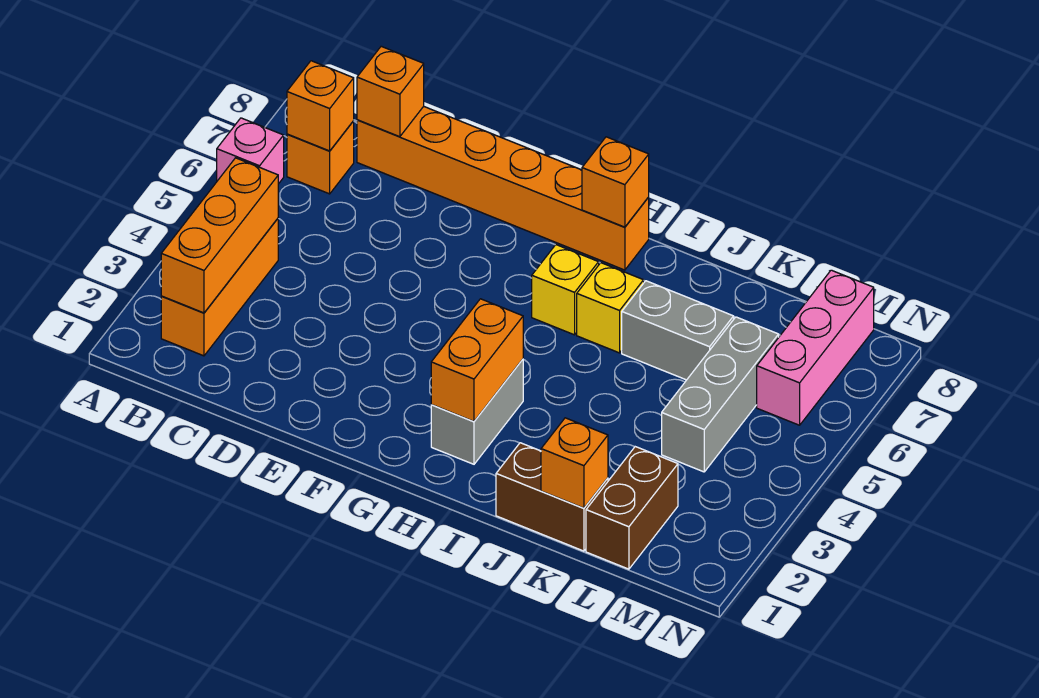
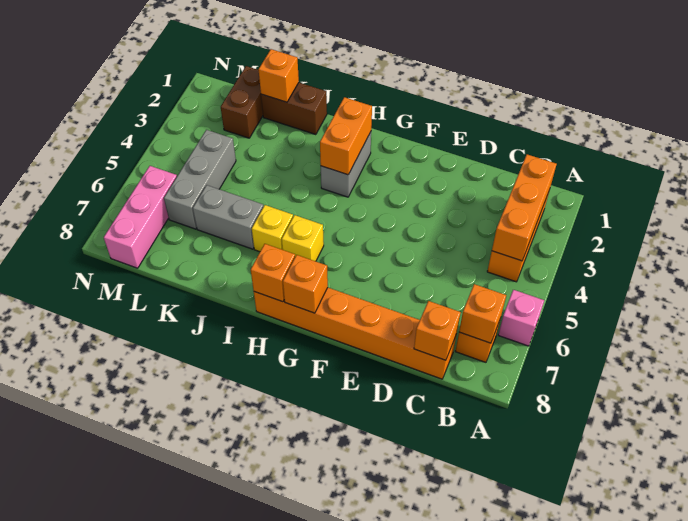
none -> orange brick G8 level 2

